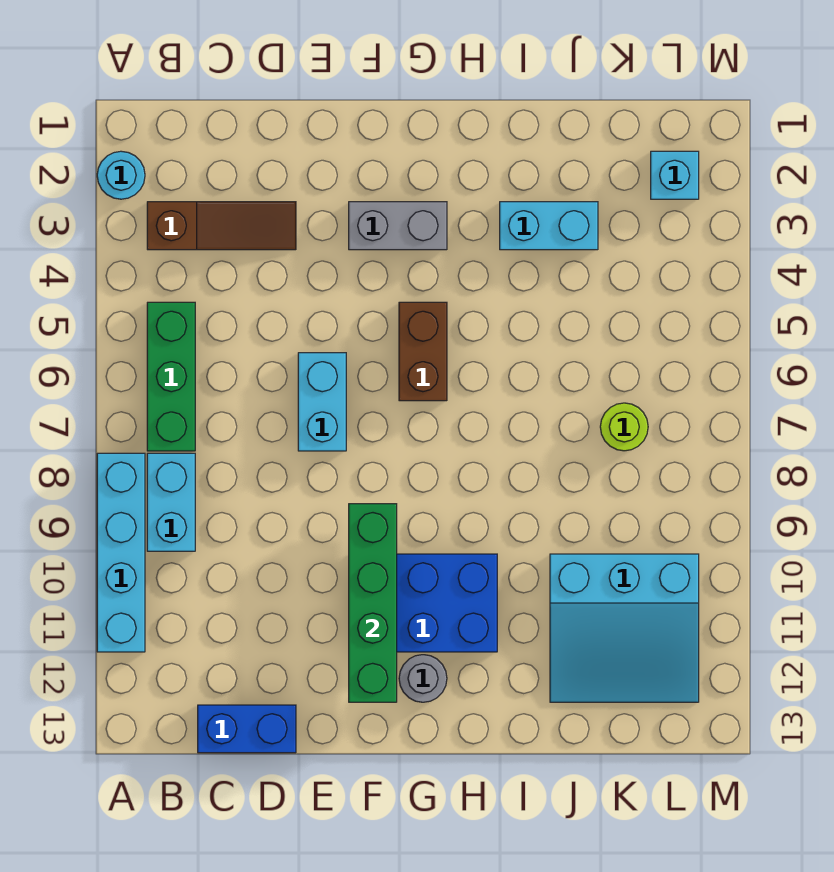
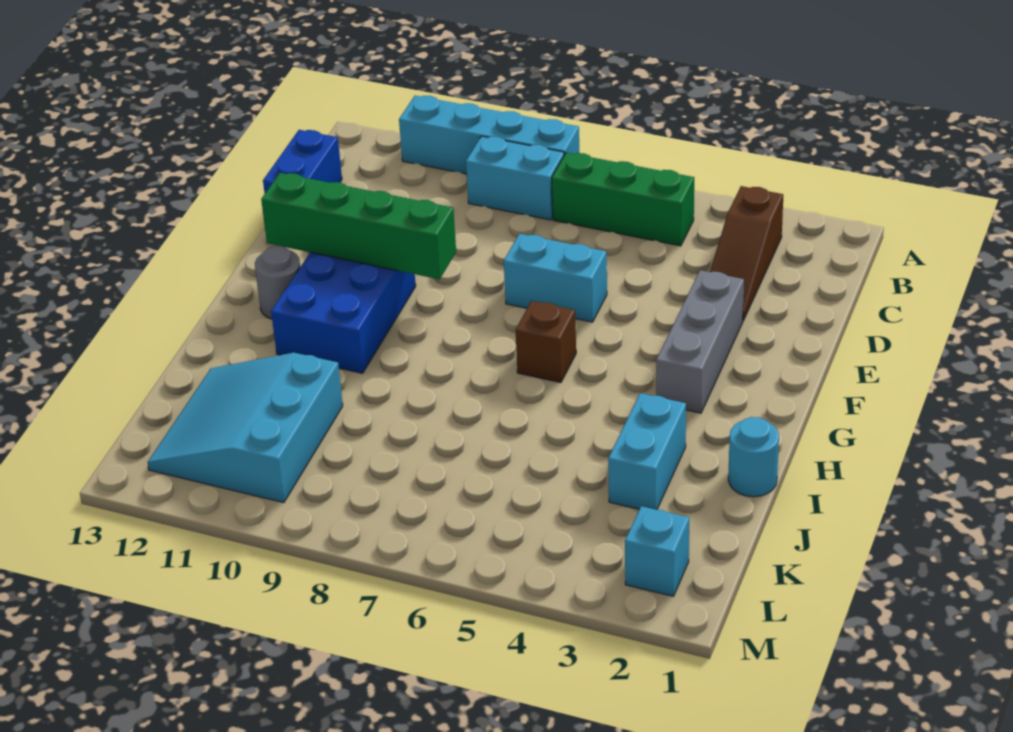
cyan round brick A2 level 1 -> cyan round brick I1 level 1
grey brick F3:G3 level 1 -> grey brick E3:G3 level 1
brown brick G5:G6 level 1 -> brown brick G6 level 1
lime round brick K7 level 1 -> none

